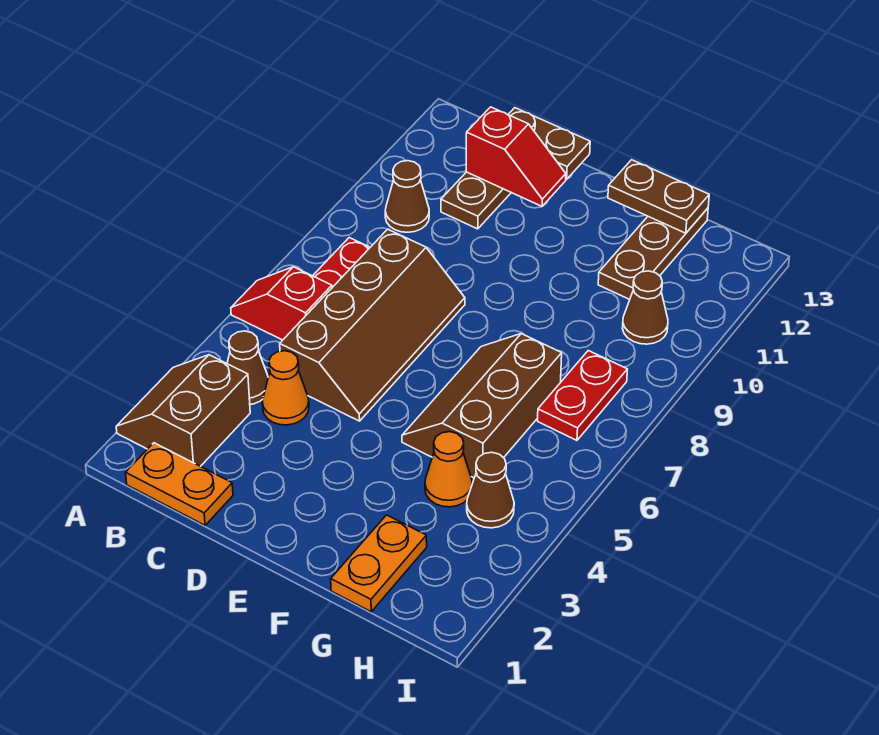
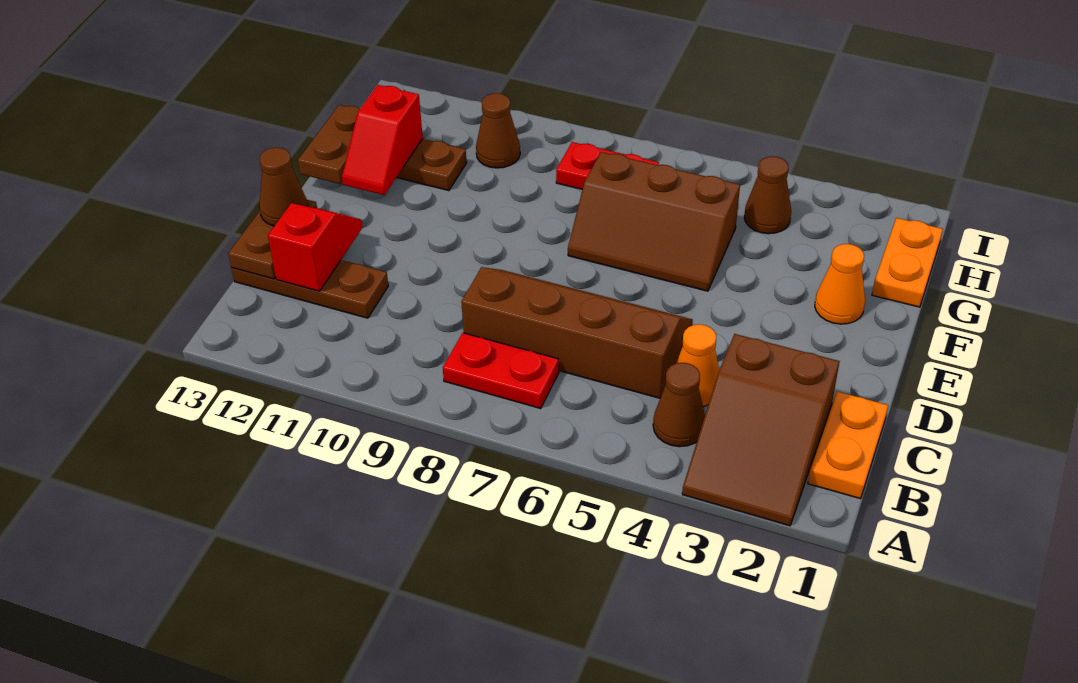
brown slope A2:B3 level 1 top B -> brown slope A2:C3 level 1 top C
red slope A6:B6 level 1 top B -> red slope F12:G12 level 2 top G
brown cone B10 level 1 -> brown cone D13 level 3
orange plate G1:G2 level 1 -> orange plate G1:H1 level 1
orange cone G4 level 1 -> orange cone F2 level 1

